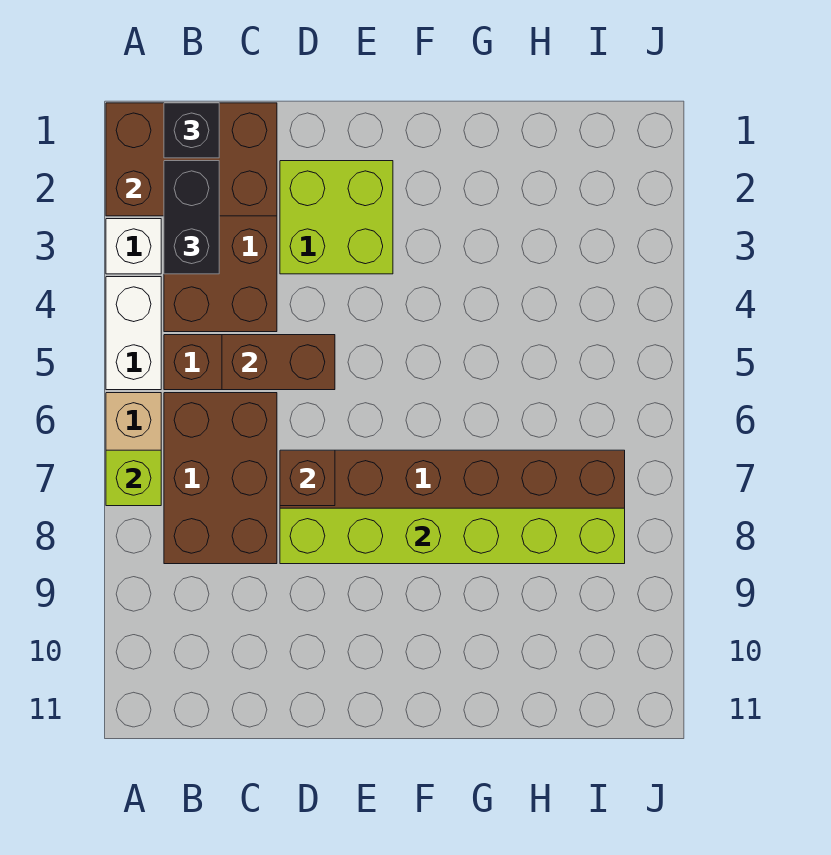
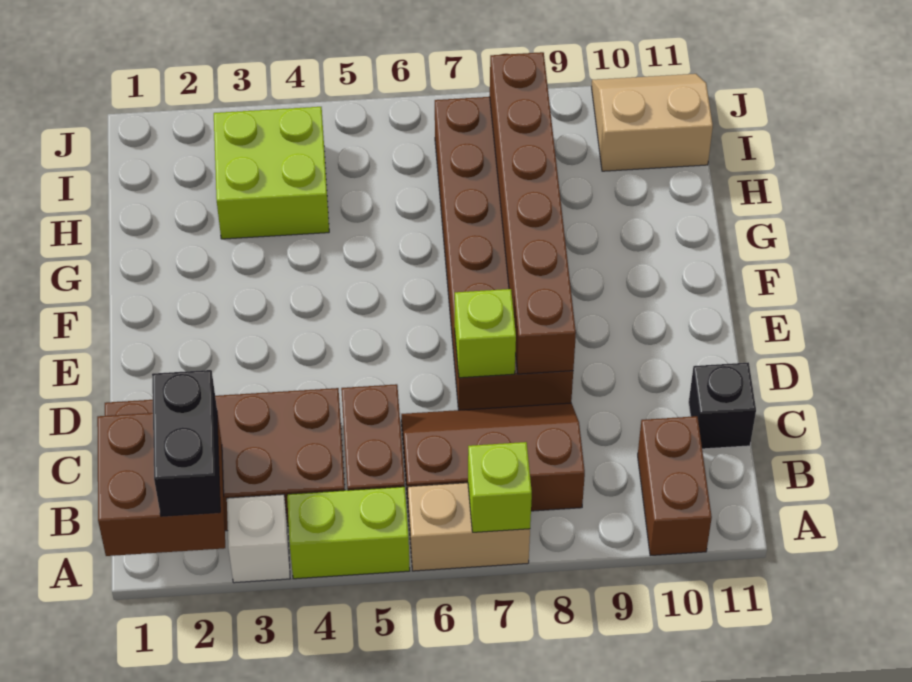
brown brick A1:C2 level 2 -> brown brick A1:B2 level 2
white brick A4:A5 level 1 -> lime brick A4:A5 level 1
black brick B1 level 3 -> black brick C11 level 1
black brick B2:B3 level 3 -> black brick A2:B2 level 3
brown brick B6:C8 level 1 -> brown slope B6:C8 level 1 top B
brown brick C5:D5 level 2 -> brown brick A10:B10 level 1
lime brick D2:E3 level 1 -> lime brick H3:I4 level 1
brown brick D7 level 2 -> lime brick D7 level 2
lime brick D8:I8 level 2 -> brown brick D8:I8 level 2
none -> tan slope I10:J11 level 1 top I

